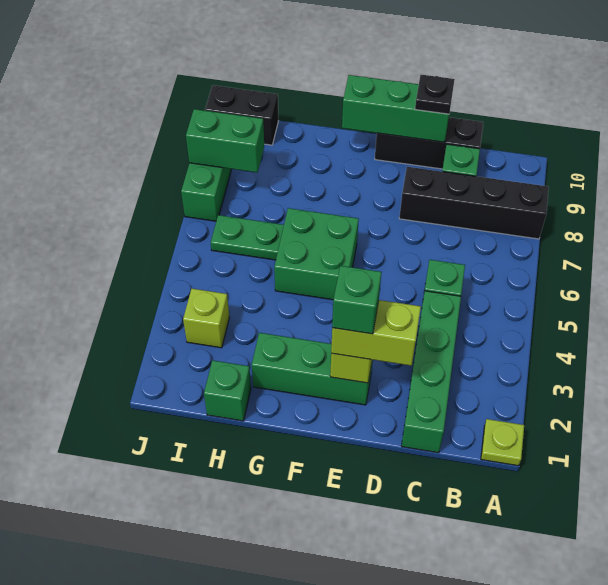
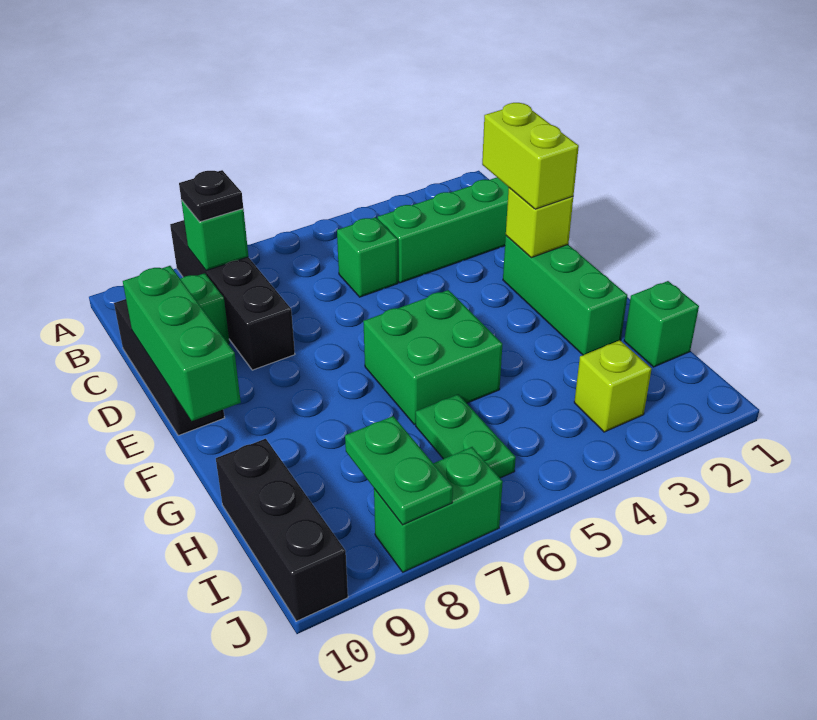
lime plate A1 level 1 -> none
black plate D10 level 3 -> black plate B8 level 3
green brick E2 level 4 -> green brick B8 level 2
green brick I8:J8 level 2 -> green plate I8:J8 level 2
black brick I10:J10 level 1 -> black brick H10:J10 level 1

